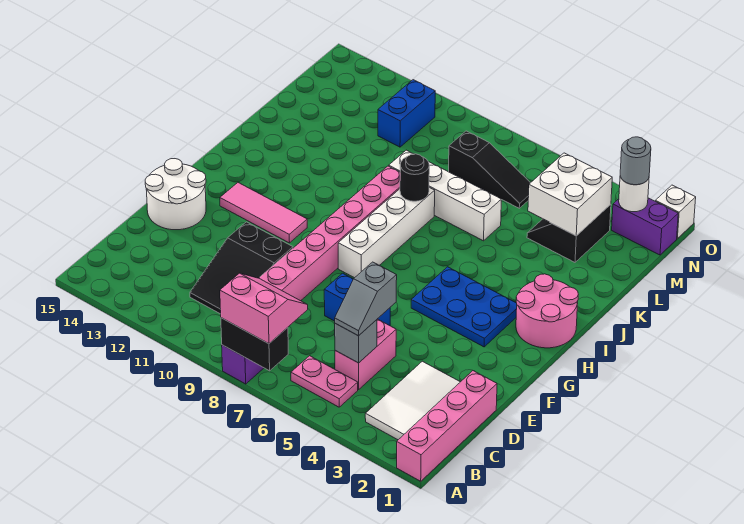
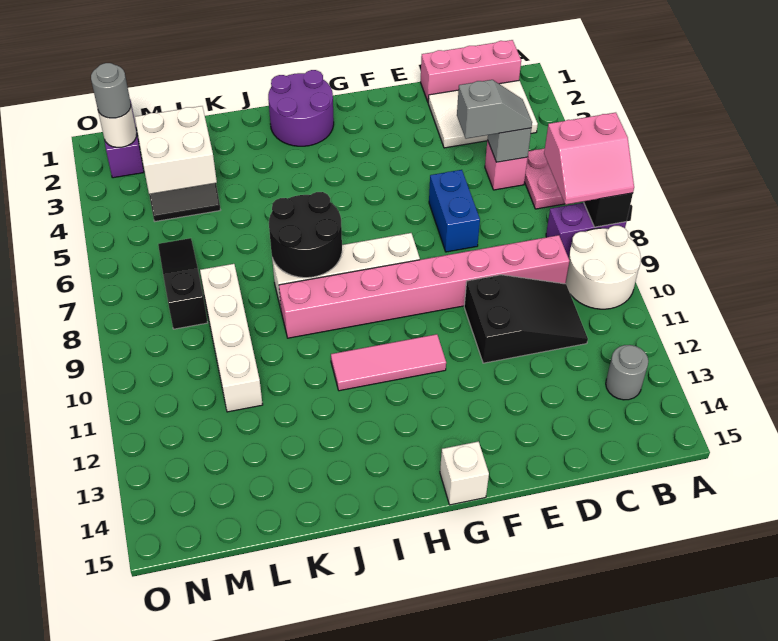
pink brick A1:D1 level 1 -> pink brick B1:D1 level 1
pink slope A7:B8 level 3 top A -> pink slope A7:B8 level 3 top 7
none -> grey round brick B13 level 1
pink brick C5:D5 level 1 -> pink brick C5 level 1
white round brick E14:F15 level 1 -> white round brick A9:B10 level 1
blue plate G3:H5 level 1 -> none
pink tile G11:G13 level 1 -> pink tile G11:I11 level 1
pink round brick H1:I2 level 1 -> purple round brick H1:I2 level 1
black round brick J8 level 2 -> black round brick I7:J8 level 2
white brick K6:K9 level 1 -> white brick L8:L11 level 1
blue brick M11:N11 level 1 -> none
white brick O1 level 1 -> white brick G15 level 1

